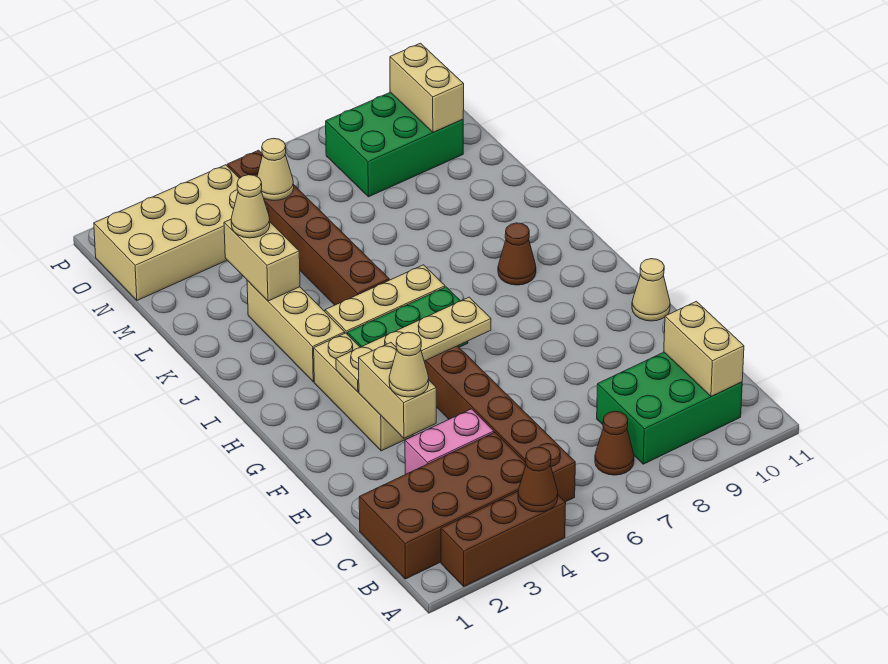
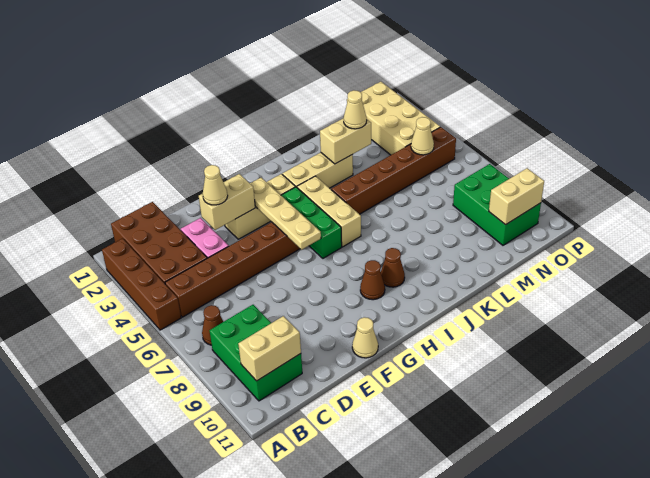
brown brick A2:A4 level 1 -> brown brick A2:A5 level 1
brown cone A4 level 2 -> brown cone H9 level 1

